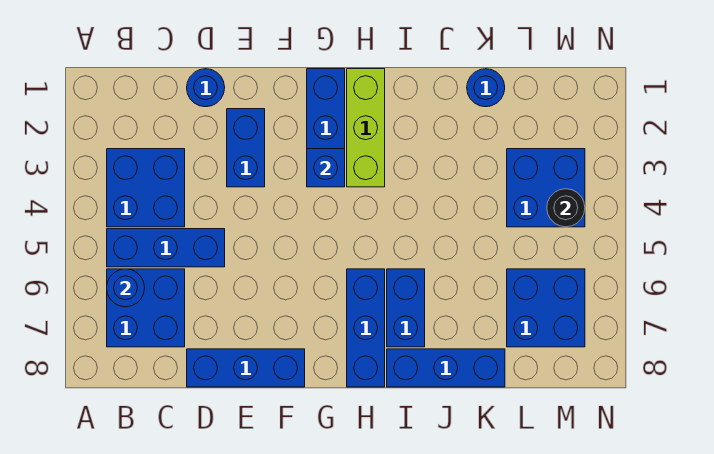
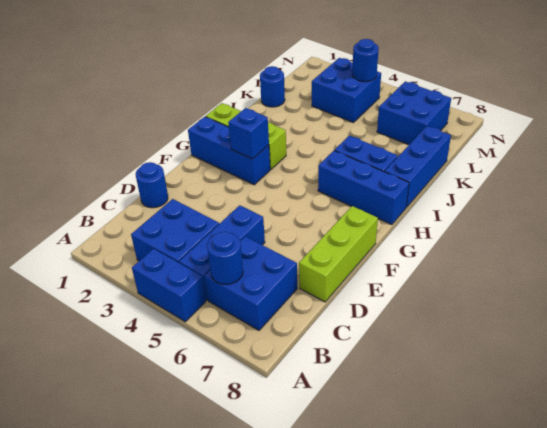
blue brick D8:F8 level 1 -> lime brick D8:F8 level 1
blue brick E2:E3 level 1 -> blue brick A4:A5 level 1
black round brick M4 level 2 -> blue round brick M4 level 2

